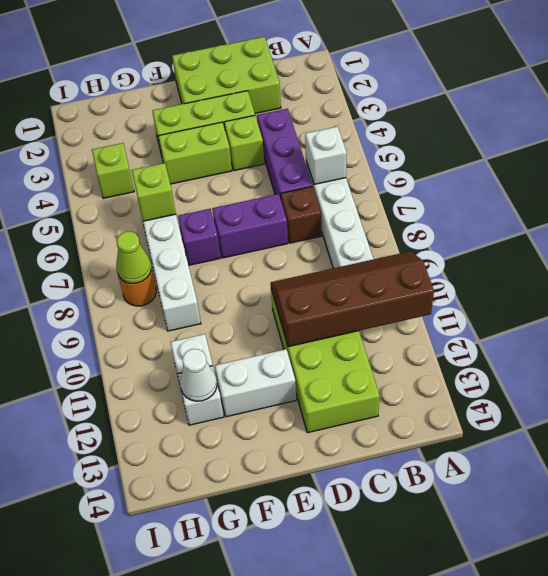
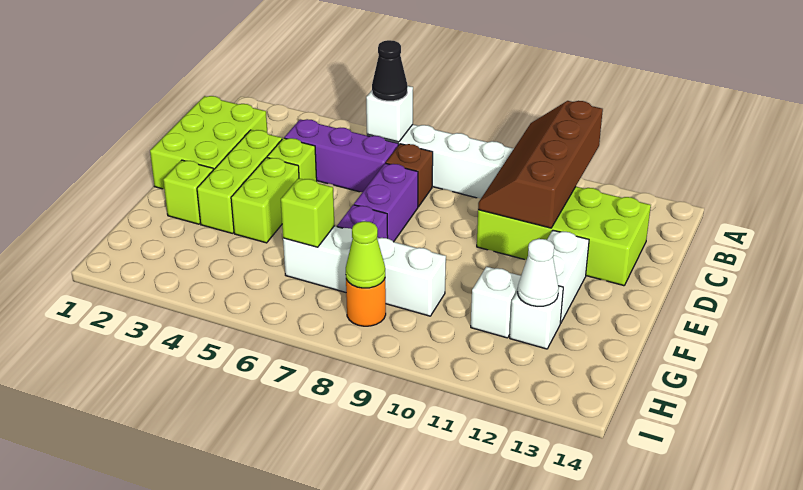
none -> black cone B6 level 3
lime brick H4 level 1 -> lime brick F2 level 1

